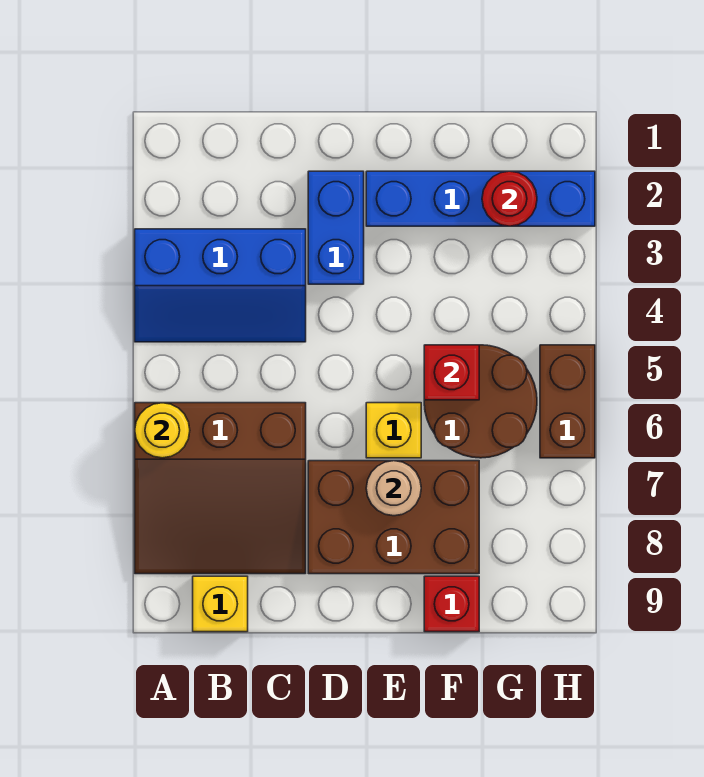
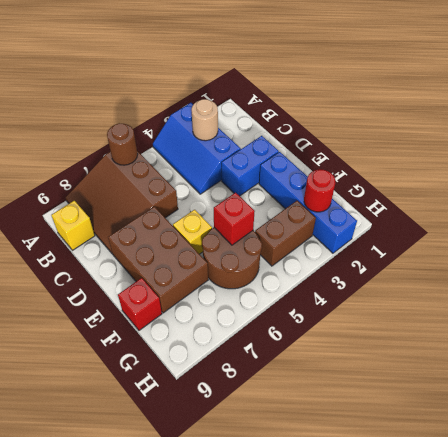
yellow round brick A6 level 2 -> brown round brick A6 level 2
tan round brick E7 level 2 -> tan round brick B3 level 2
brown brick H5:H6 level 1 -> brown brick G3:G4 level 1

